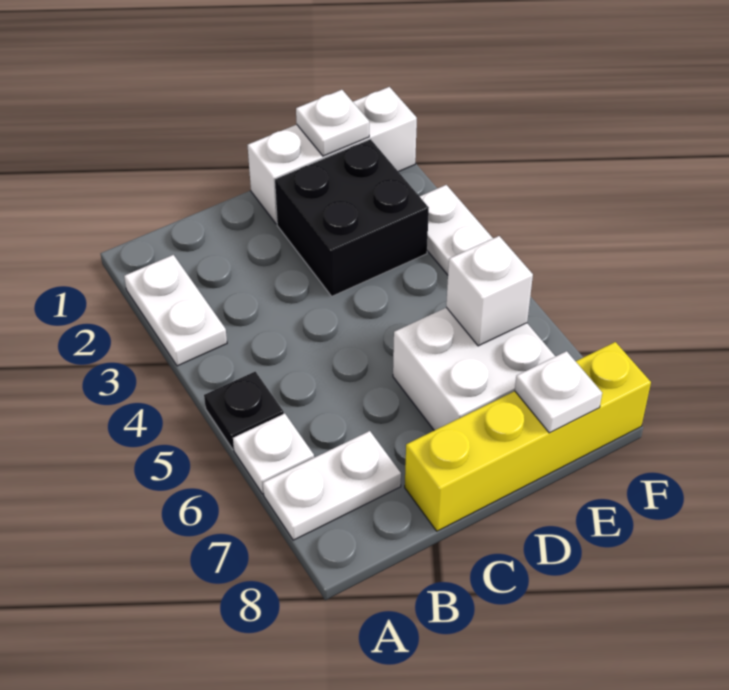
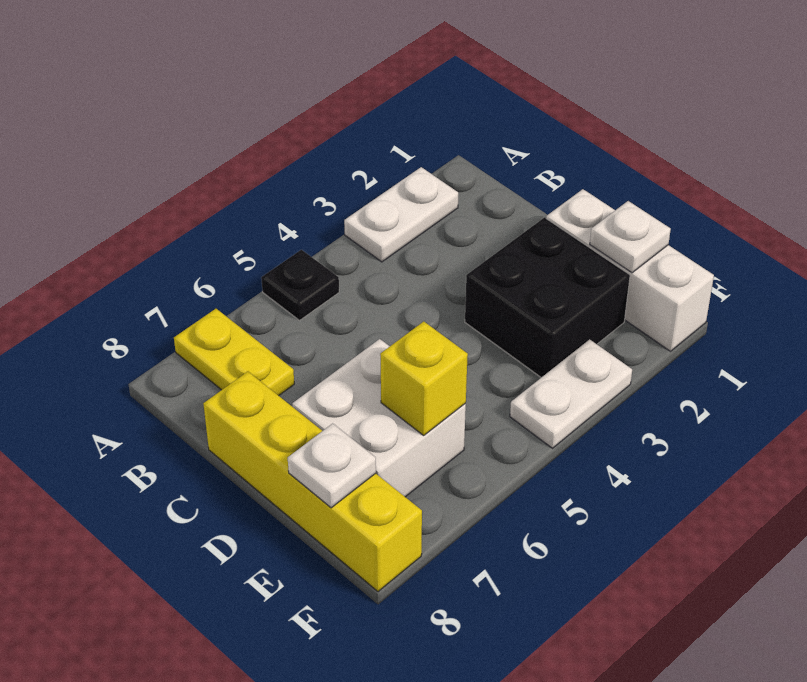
white plate A6 level 1 -> none
white plate A7:B7 level 1 -> yellow plate A7:B7 level 1
white brick E6 level 2 -> yellow brick E6 level 2

